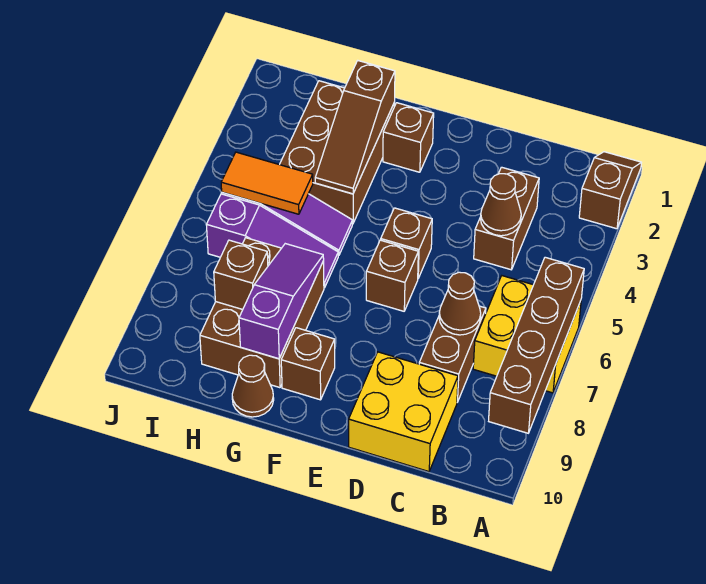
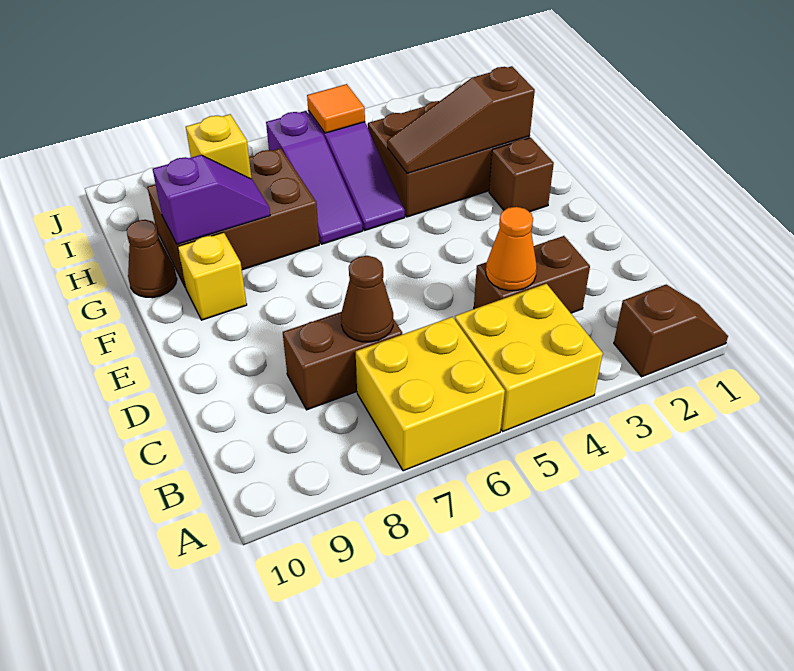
brown brick A6:A9 level 2 -> none
brown cone C4 level 2 -> orange cone C4 level 2
yellow brick C9:D10 level 1 -> yellow brick A4:B5 level 1
brown brick E5 level 1 -> none
brown brick E6 level 1 -> none
brown brick F9 level 1 -> yellow brick F9 level 1
purple slope G7:G9 level 2 top 9 -> purple slope G8:G9 level 2 top 9
orange tile H5:I5 level 2 -> orange tile I5 level 2
brown brick H8 level 2 -> yellow brick H8 level 2

